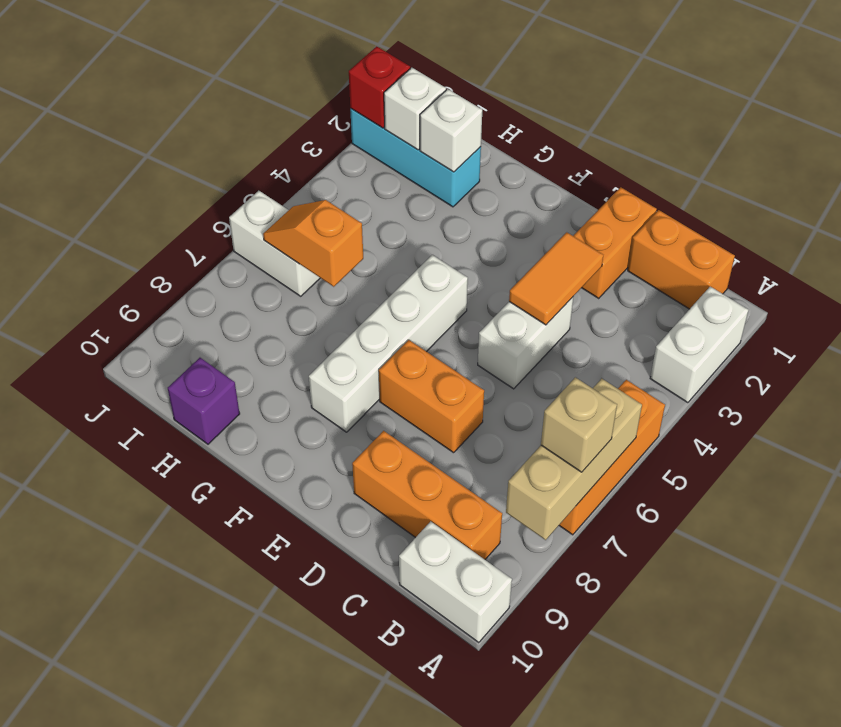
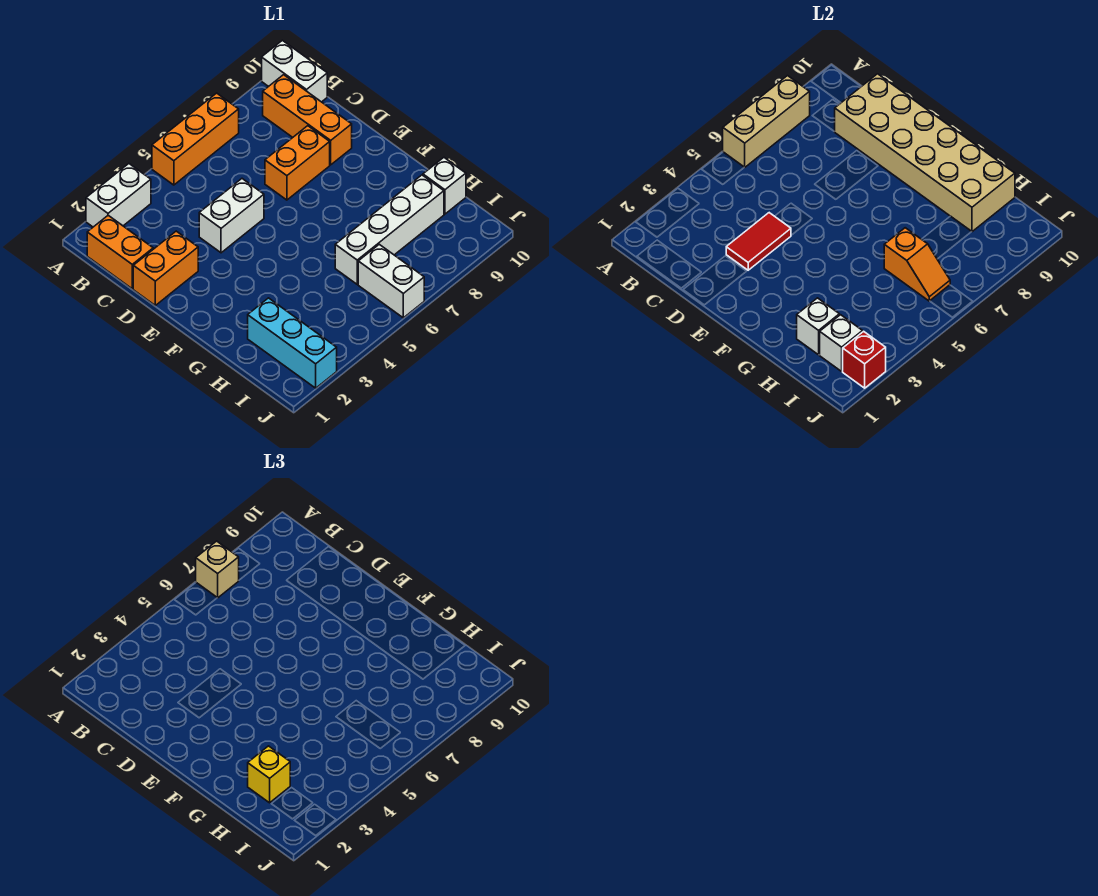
none -> tan brick C9:H10 level 2
orange tile D3:D4 level 2 -> red tile D3:D4 level 2
orange brick D7:E7 level 1 -> orange brick D7:D8 level 1
white brick F5:F8 level 1 -> white brick H6:H9 level 1
none -> yellow brick H2 level 3
purple brick H10 level 1 -> white brick H10 level 1

